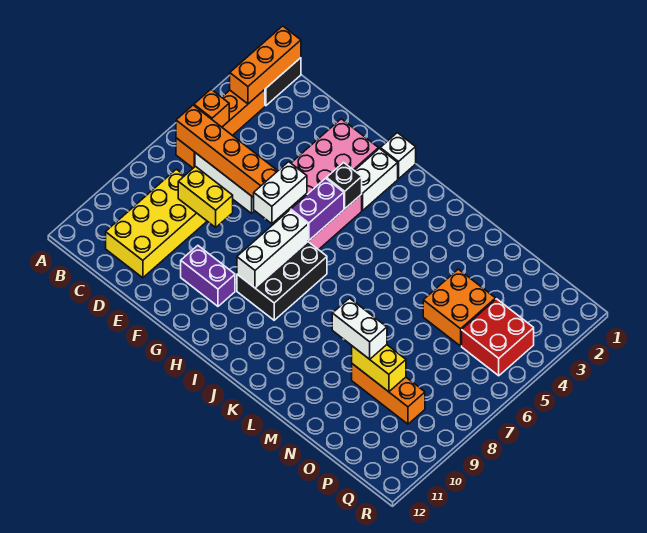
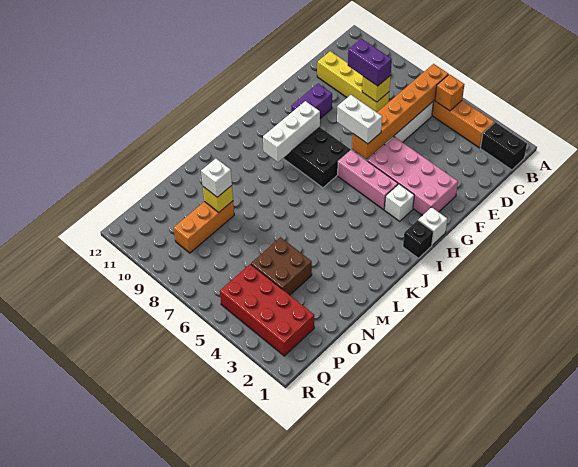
orange brick B1:B3 level 2 -> none
yellow brick C8:D11 level 1 -> yellow brick D8:D11 level 1
yellow brick D8:E8 level 2 -> yellow brick D8 level 2
white brick H2:H3 level 1 -> white brick H3 level 1
black brick H4 level 2 -> black brick I1 level 1
purple brick H5:H6 level 2 -> purple brick D8:D9 level 3
white brick H7:H9 level 2 -> white brick H9:J9 level 2
white brick M9:N9 level 3 -> white brick N9 level 3
orange brick N4:O5 level 1 -> brown brick N4:O5 level 1
yellow brick N9:O9 level 2 -> yellow brick N9 level 2
red brick P4:Q5 level 1 -> red brick P2:Q5 level 1

